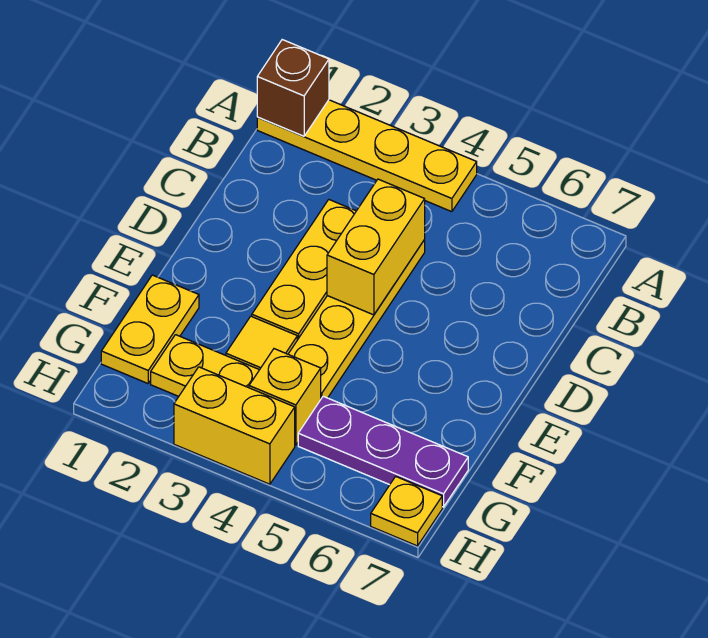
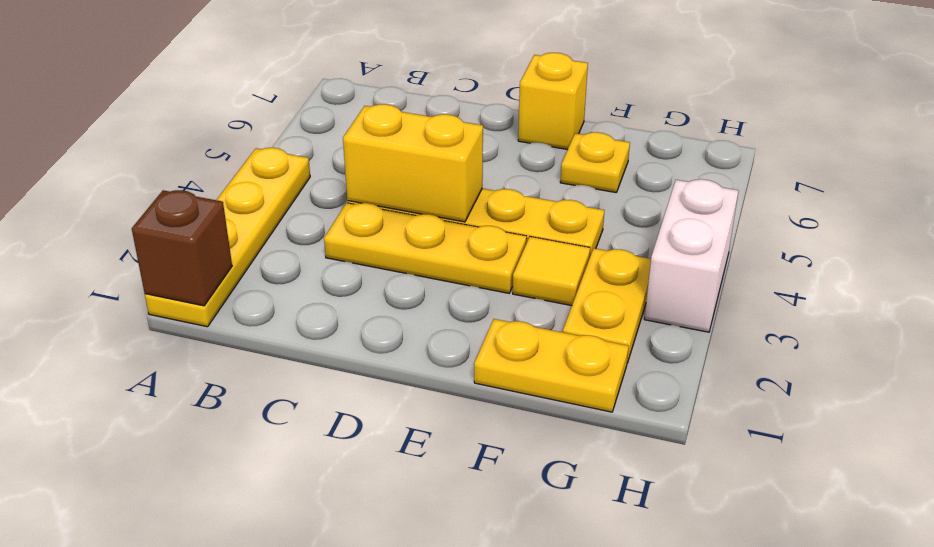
yellow brick G4 level 1 -> yellow brick E7 level 1
purple plate G5:G7 level 1 -> none
yellow brick H3:H4 level 1 -> white brick H3:H4 level 1
yellow plate H7 level 1 -> yellow plate F6 level 1

